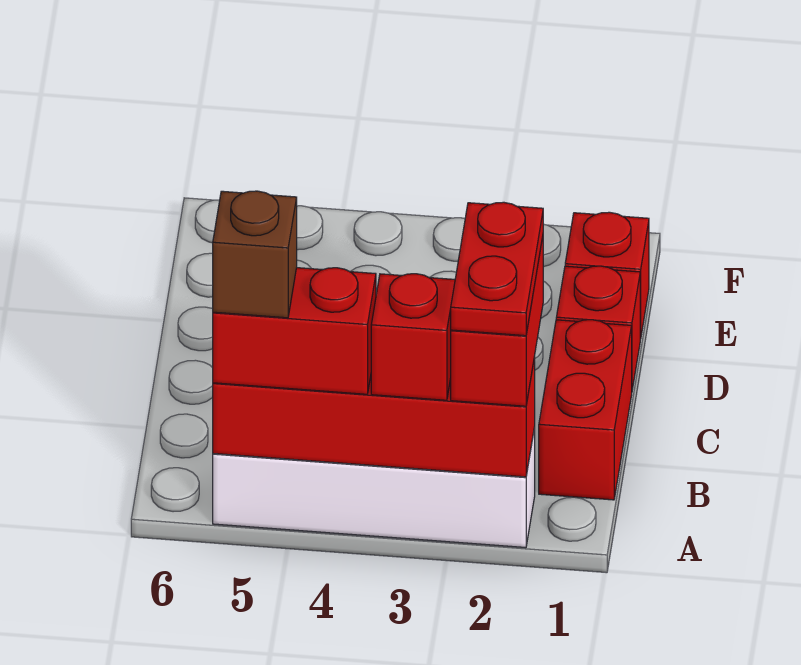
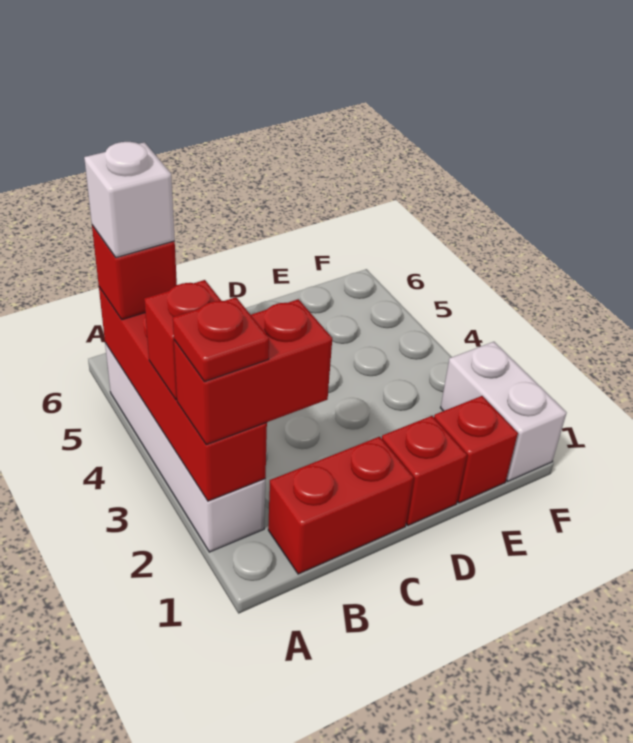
red plate A2:B2 level 4 -> red plate A2 level 4
red brick A4:A5 level 3 -> red brick A5 level 3
brown brick A5 level 4 -> white brick A5 level 4
none -> white brick F1:F2 level 1

